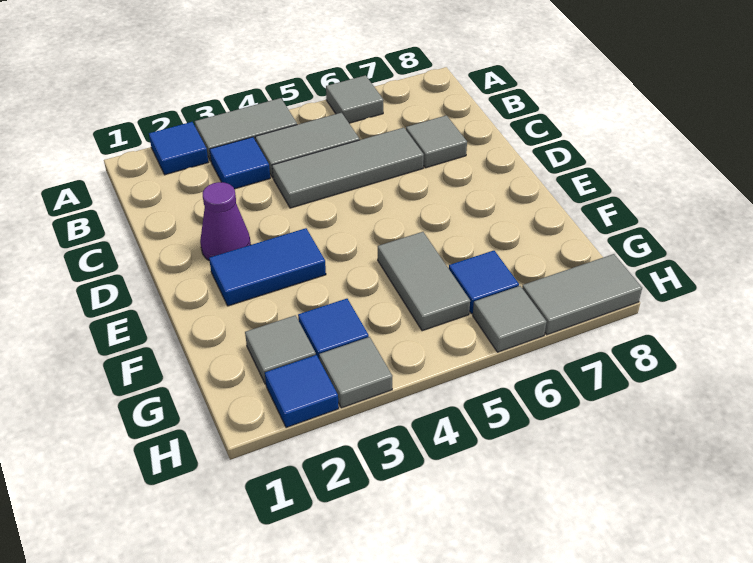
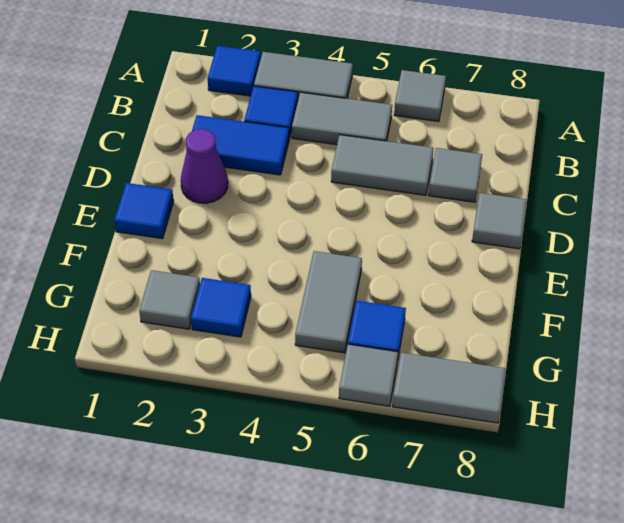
grey tile C4:C6 level 1 -> grey tile C5:C6 level 1
blue tile E2:E3 level 1 -> blue tile C2:C3 level 1
blue tile H2 level 1 -> blue tile E1 level 1
grey tile H3 level 1 -> grey tile D8 level 1

